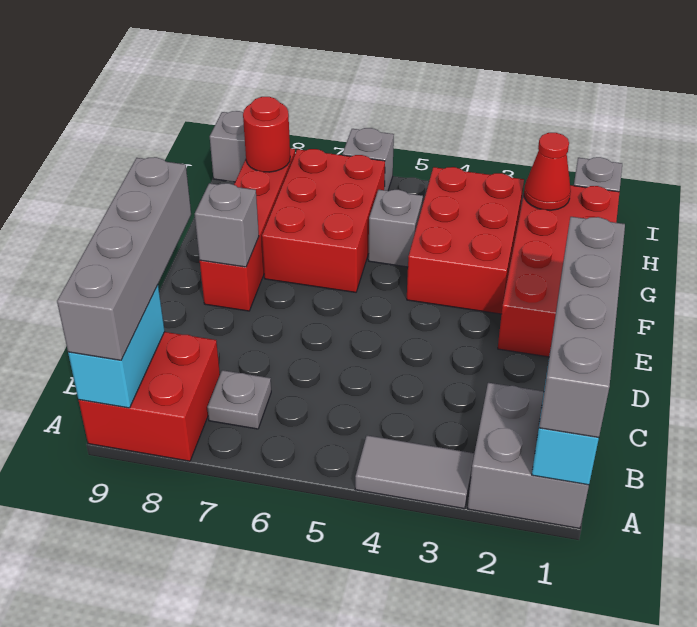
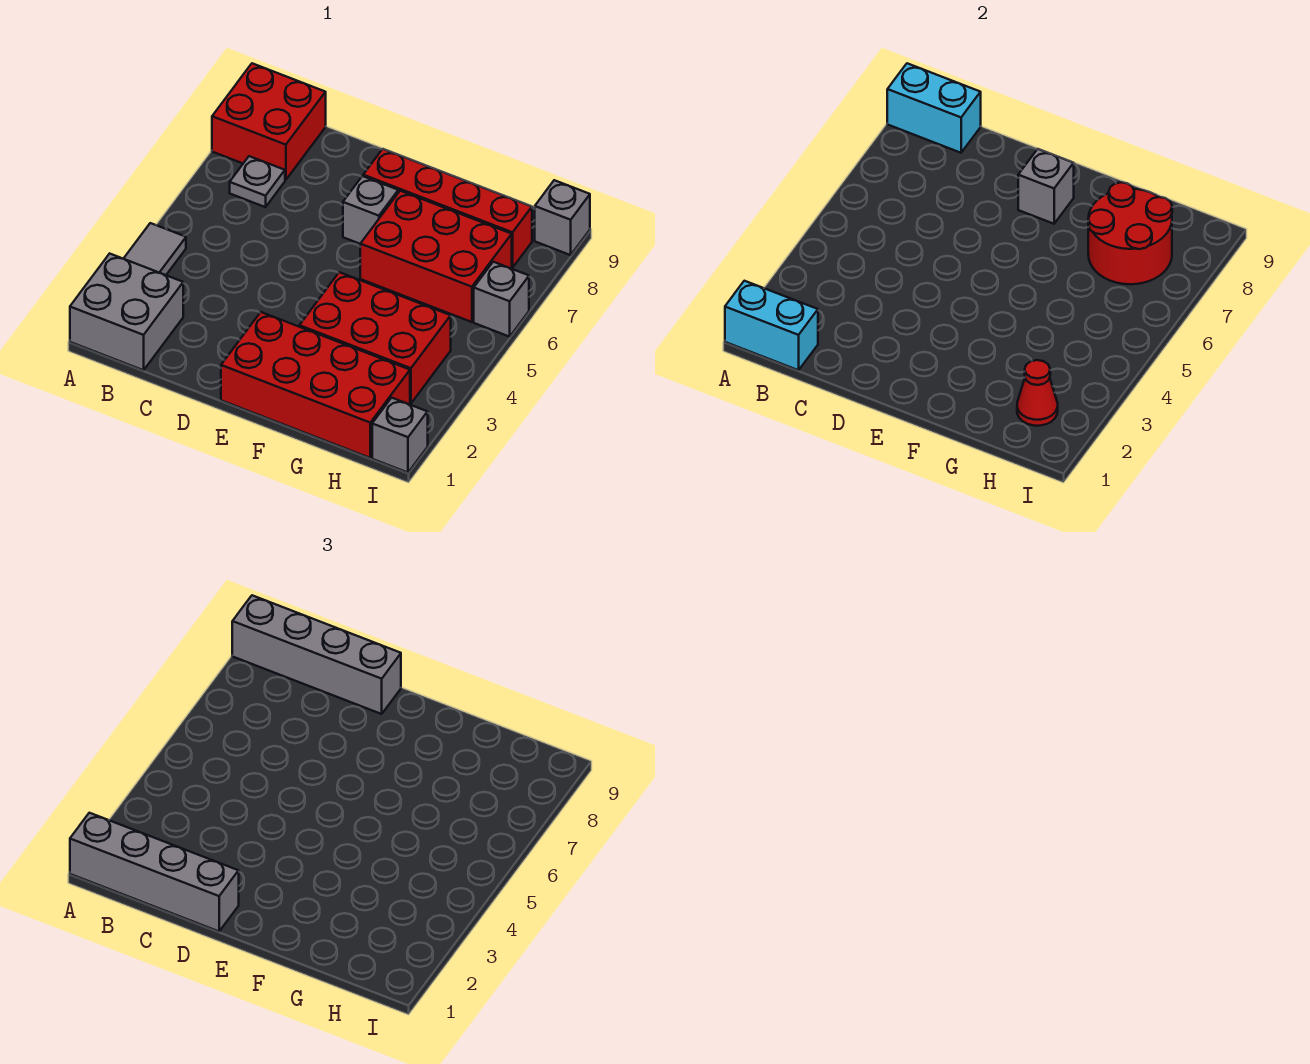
grey brick G5 level 1 -> grey brick E7 level 1
red round brick H8 level 2 -> red round brick G7:H8 level 2

